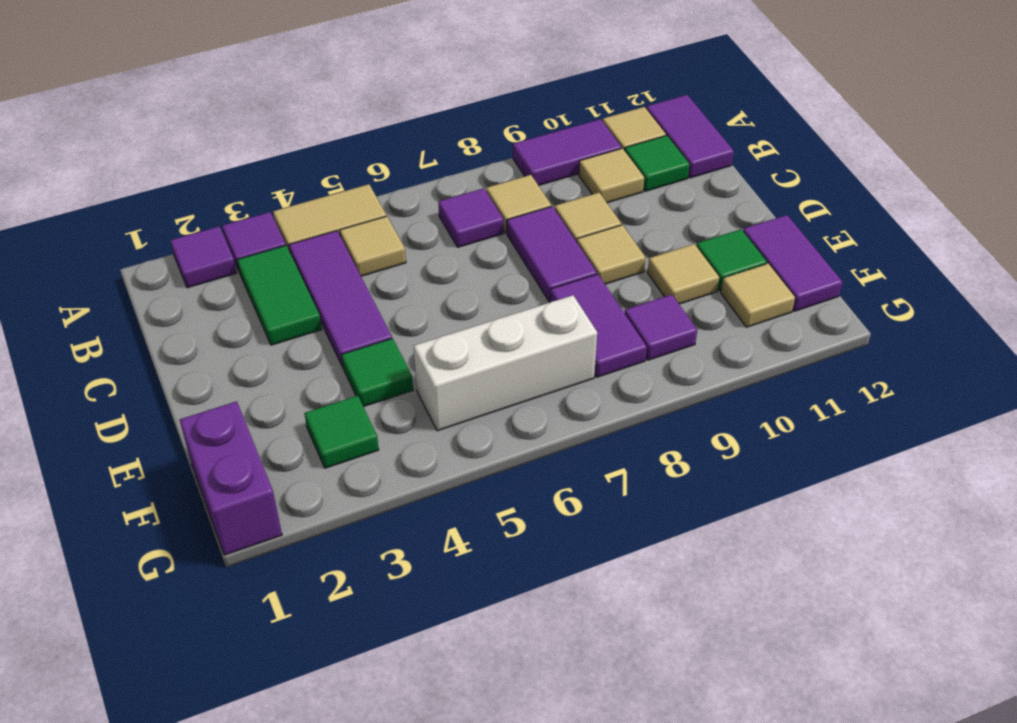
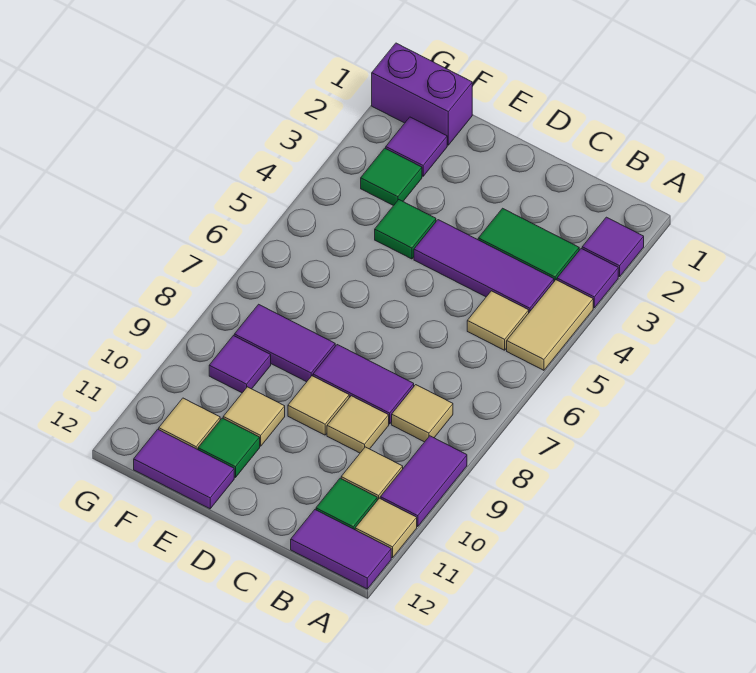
purple tile B7 level 1 -> purple tile F2 level 1
white brick F5:F7 level 1 -> none

